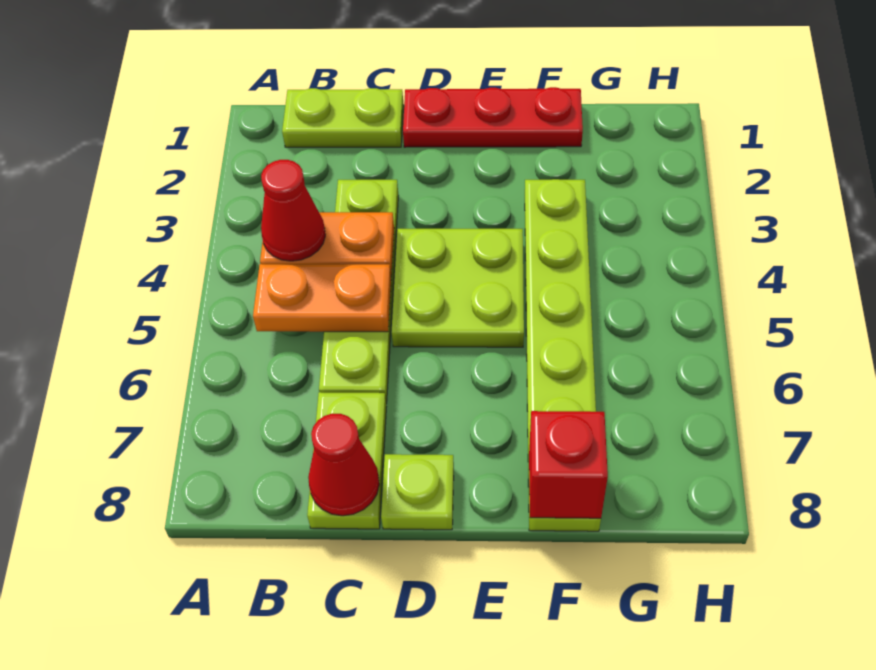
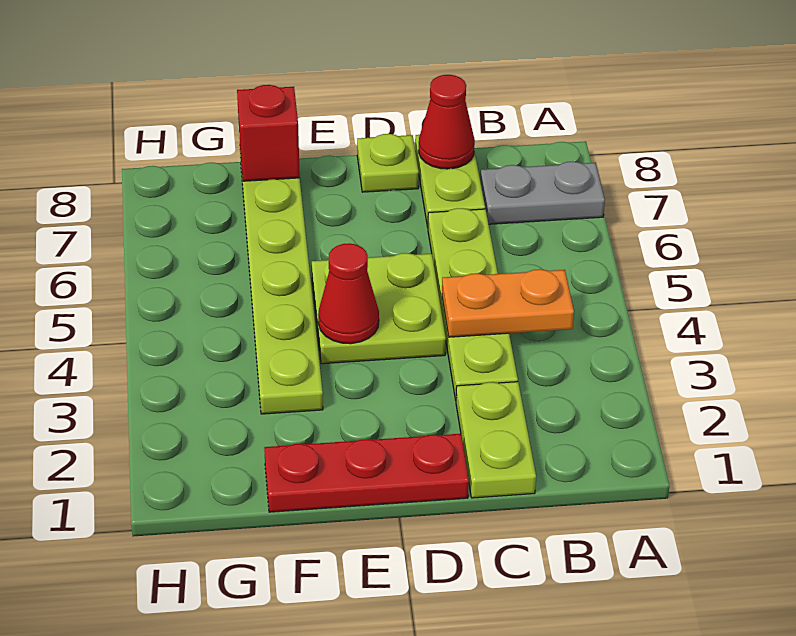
none -> grey plate A7:B7 level 1
lime plate B1:C1 level 1 -> lime plate C1:C2 level 1
red cone B4 level 3 -> red cone E4 level 2
orange plate B5:C5 level 2 -> none

